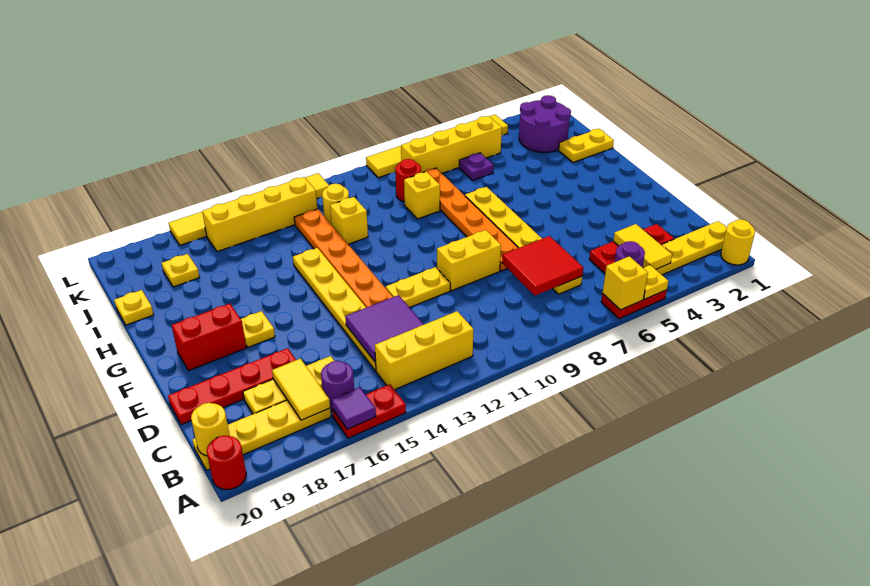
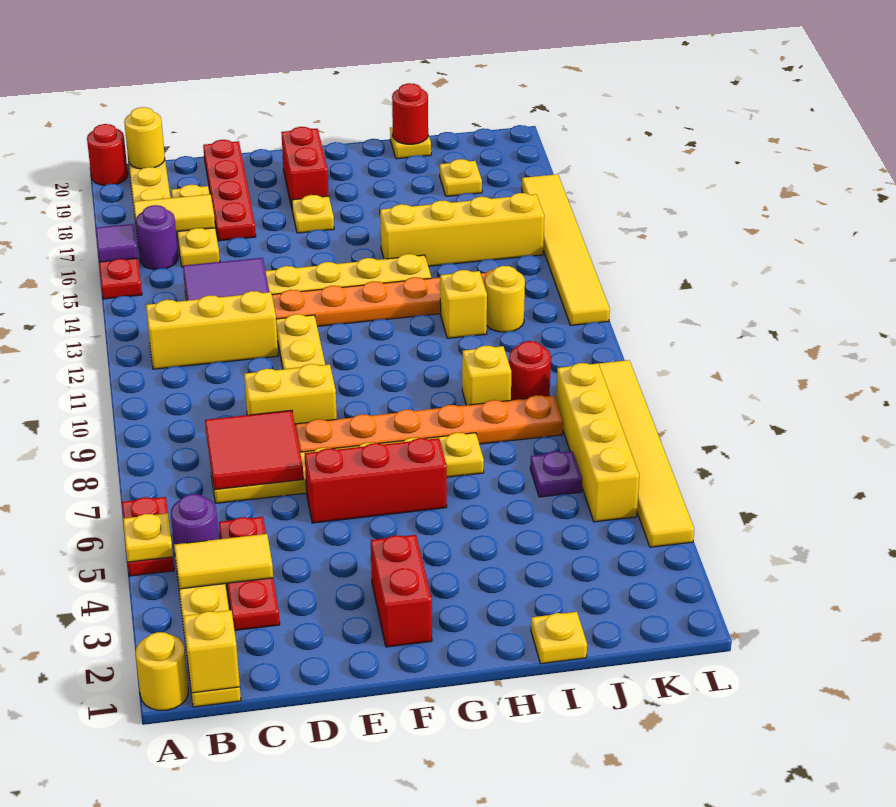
yellow brick A6 level 2 -> yellow brick B1 level 2
yellow brick B12:B14 level 1 -> yellow brick B12:D12 level 1
none -> red brick E6:G6 level 1
yellow brick E9:E10 level 1 -> yellow brick D9:E9 level 1
none -> red brick F2:F3 level 1
yellow plate I1:I2 level 1 -> yellow plate I1 level 1
none -> red round brick I20 level 2
purple round brick J2:K3 level 1 -> none
yellow brick K13:K16 level 1 -> yellow brick H15:K15 level 1

